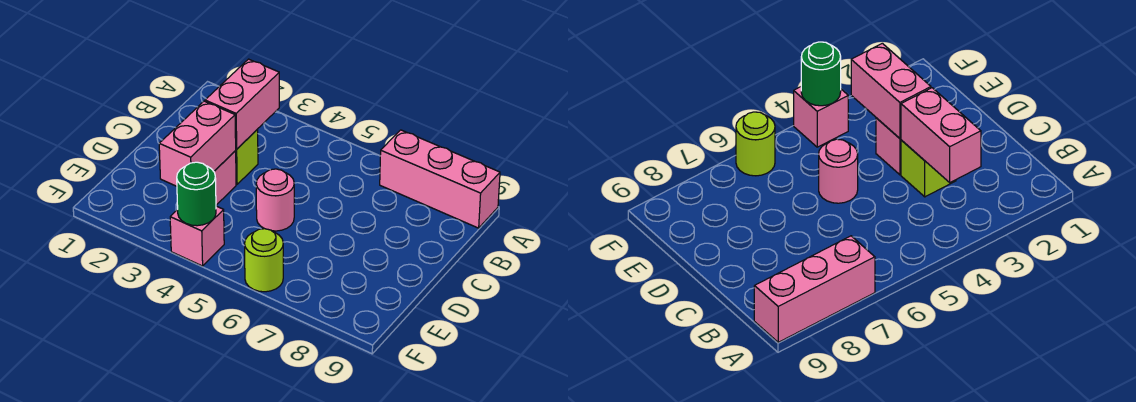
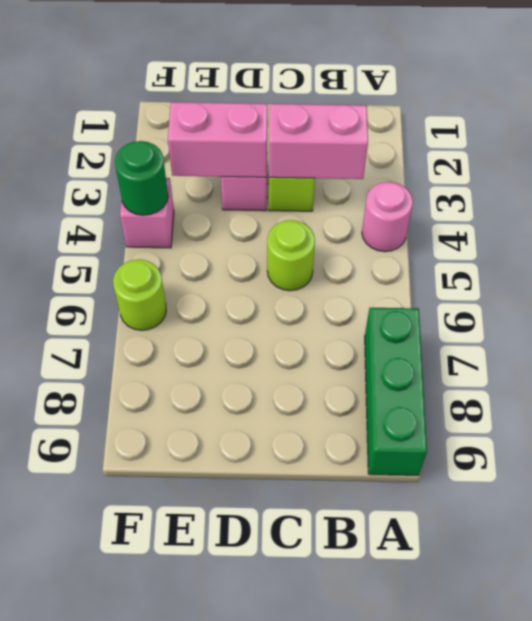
pink brick A7:A9 level 1 -> green brick A7:A9 level 1
none -> lime round brick C5 level 1
pink round brick D5 level 1 -> pink round brick A4 level 1

